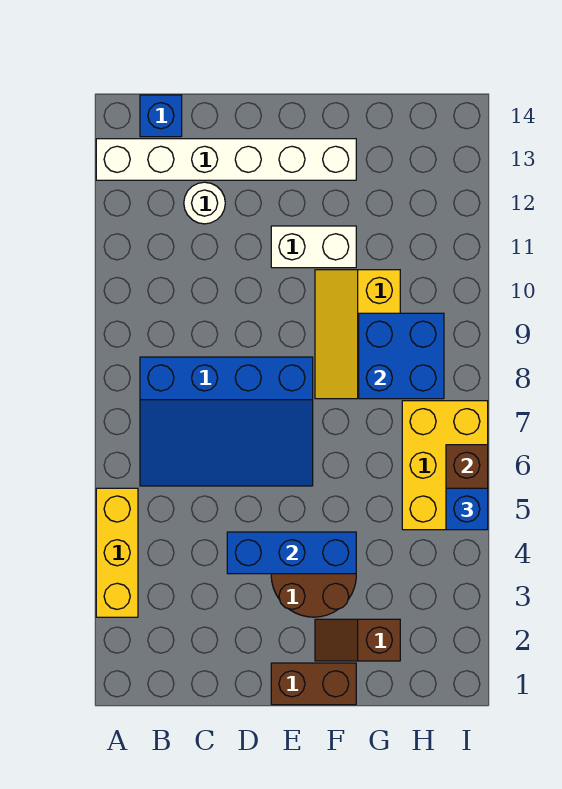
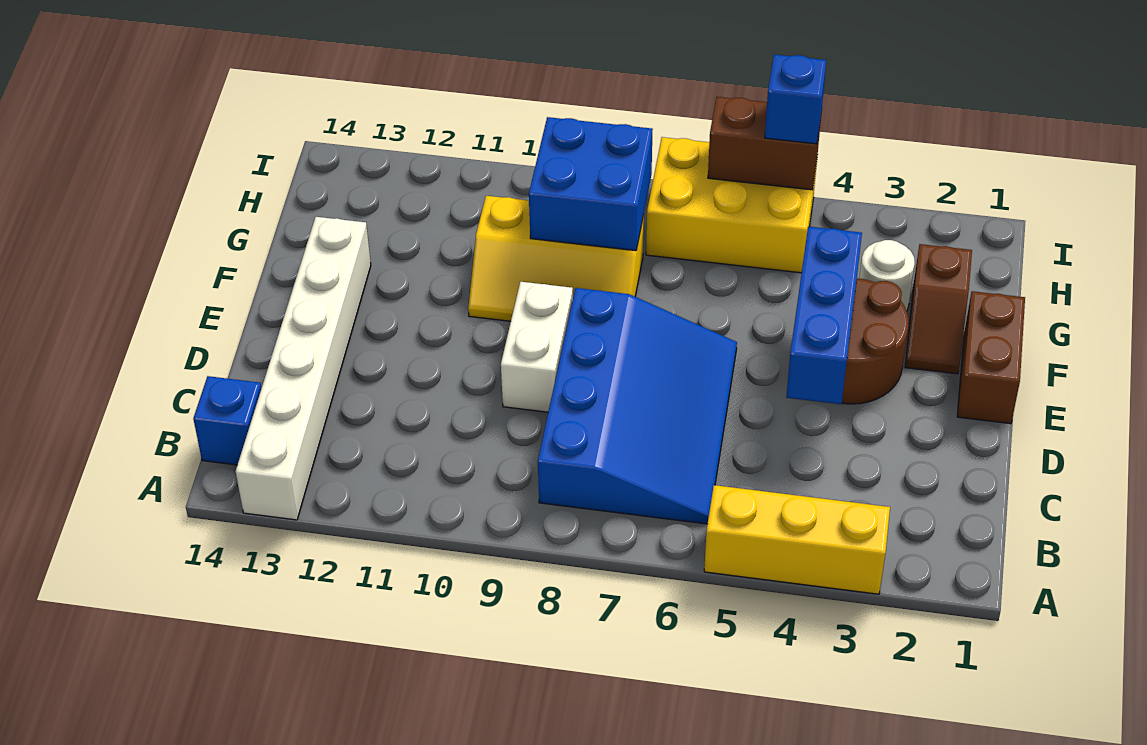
white round brick C12 level 1 -> white round brick G3 level 1
white brick E11:F11 level 1 -> white brick D9:E9 level 1

